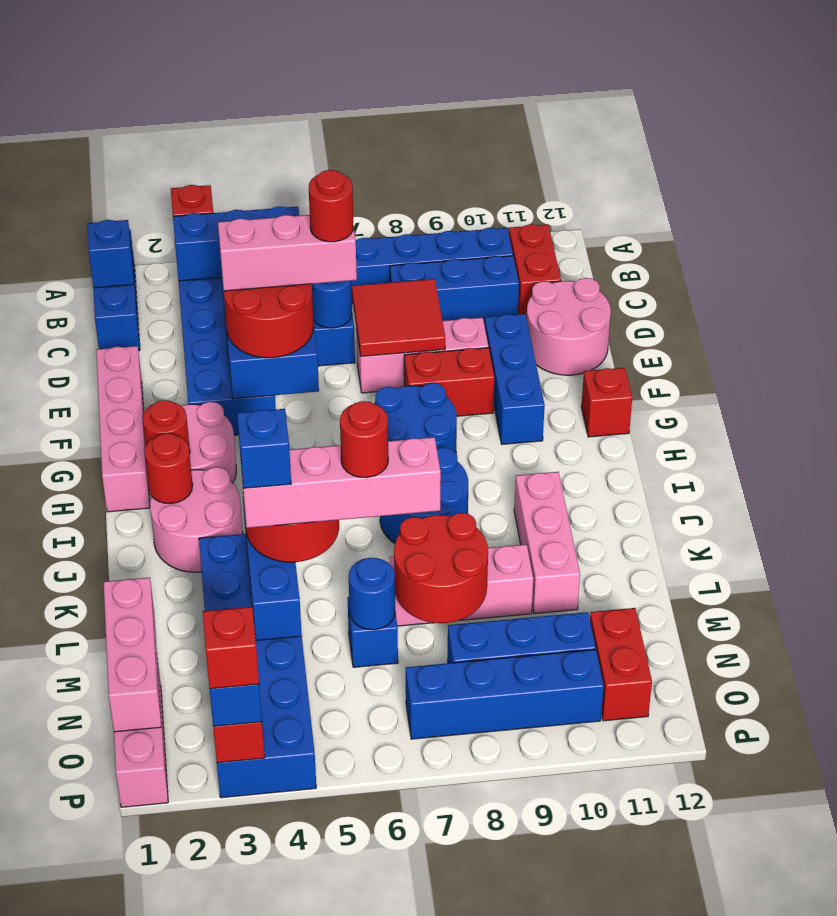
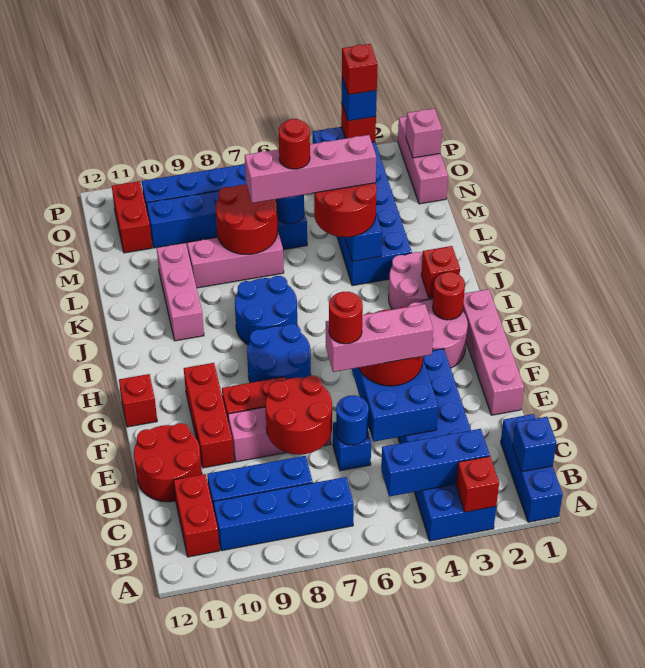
red tile D7:E8 level 2 -> red round brick D7:E8 level 2
pink round brick D11:E12 level 1 -> red round brick D11:E12 level 1
blue brick E10:G10 level 1 -> red brick E10:G10 level 1
red round brick I2 level 2 -> red brick I2 level 2
blue brick L4 level 5 -> none
pink brick M1:O1 level 2 -> pink brick O1 level 2

